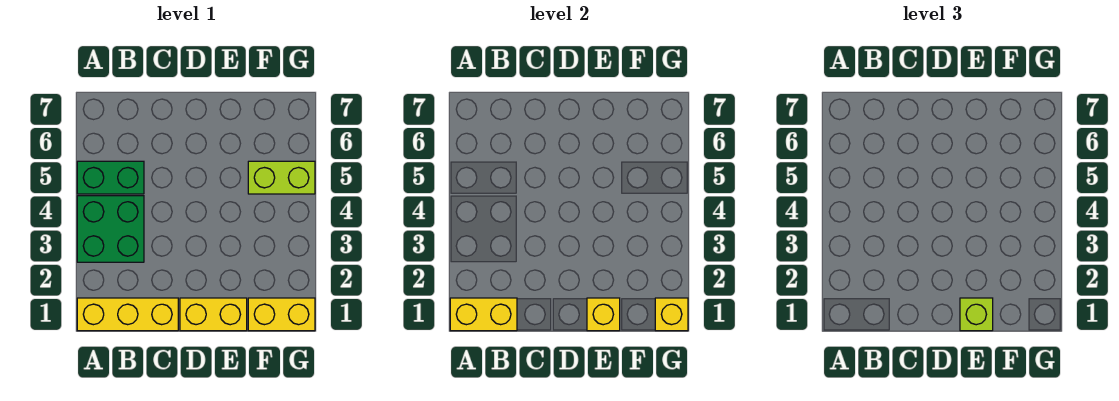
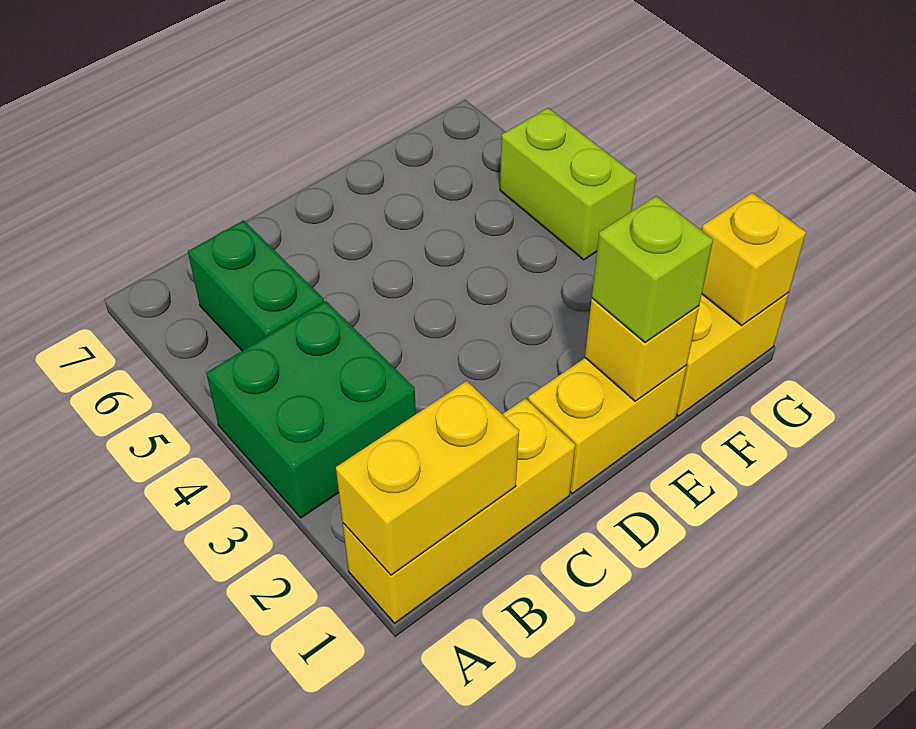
green brick A5:B5 level 1 -> green brick B5:B6 level 1
lime brick F5:G5 level 1 -> lime brick G4:G5 level 1

